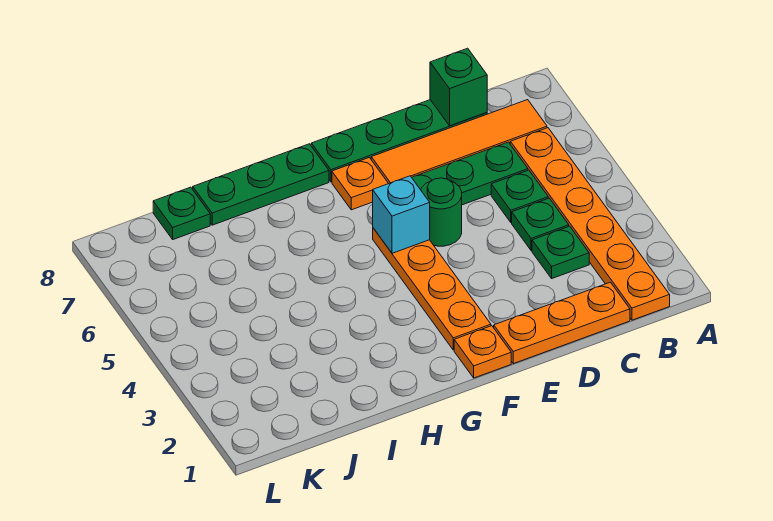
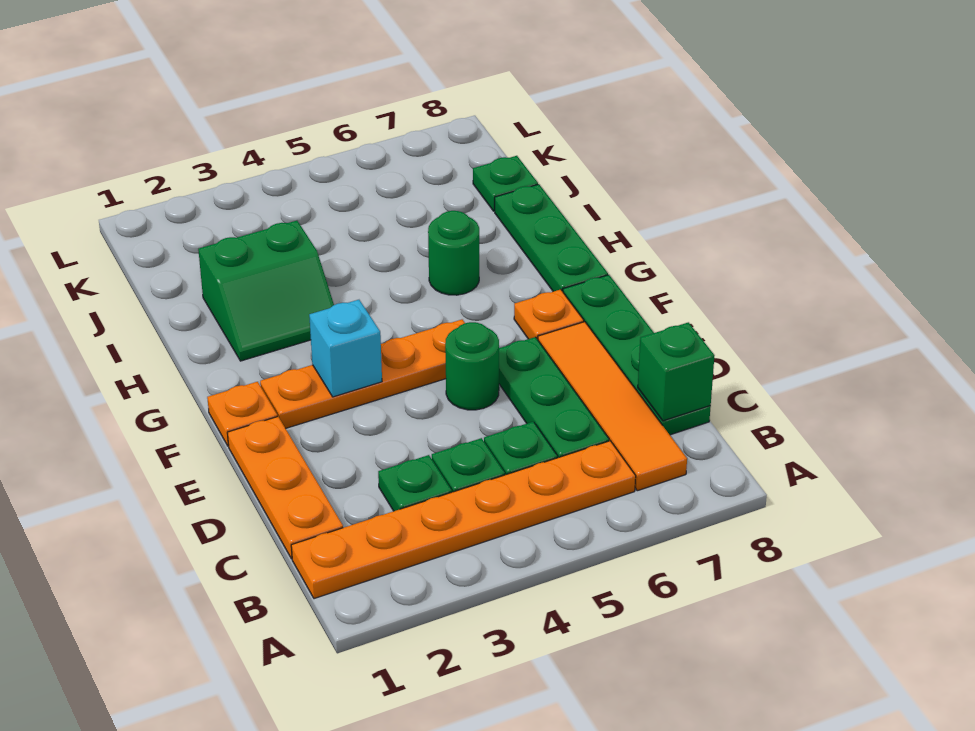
cyan brick F5 level 2 -> cyan brick F3 level 2
none -> green slope H2:I3 level 1 top I
none -> green round brick H6 level 1

